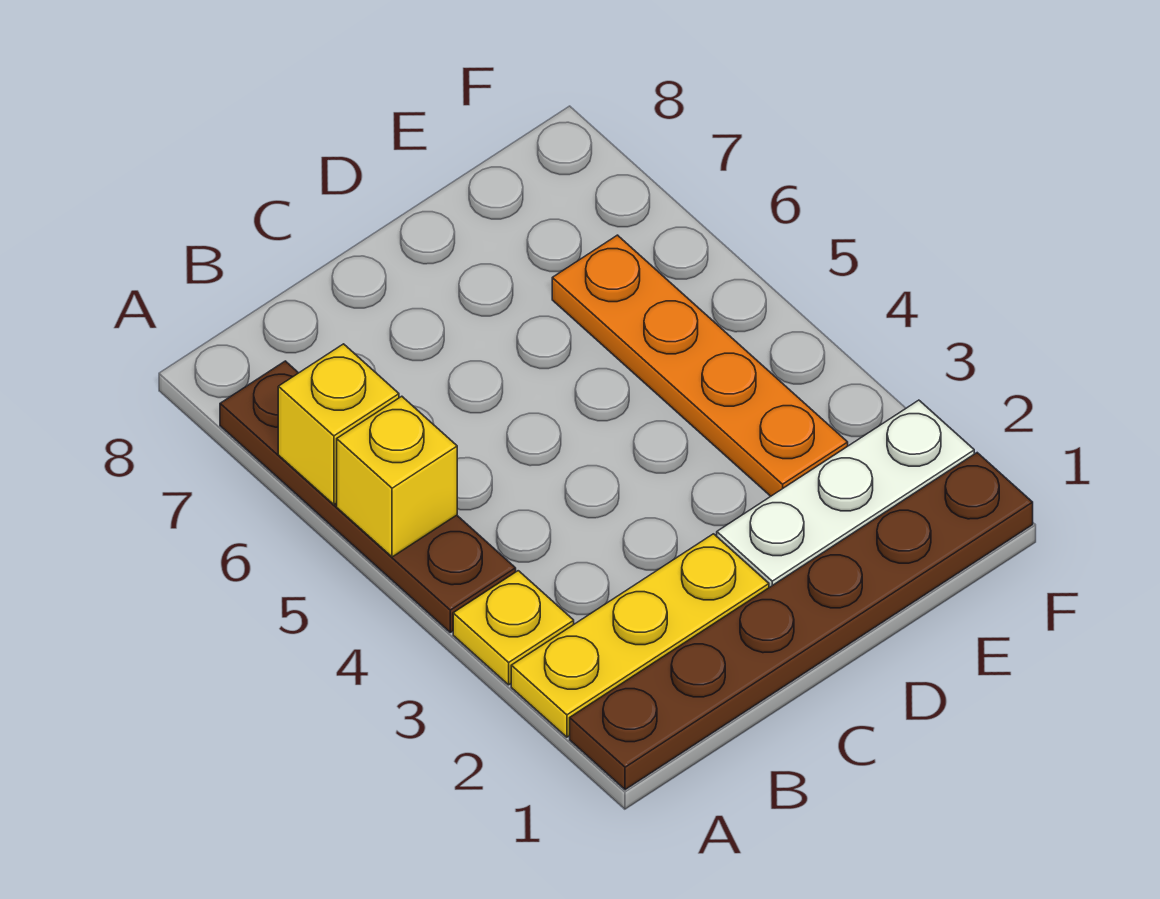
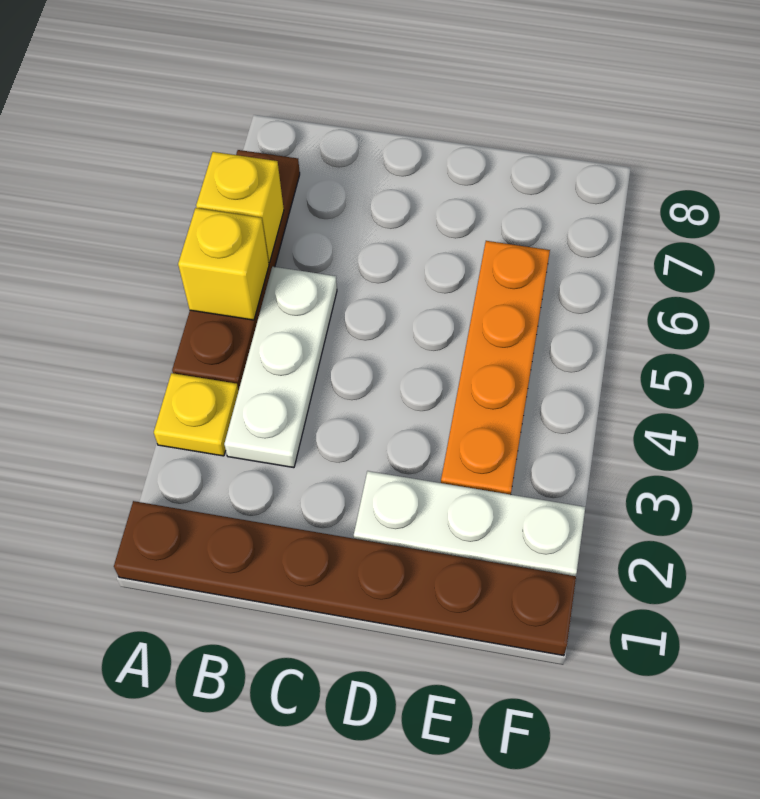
yellow plate A2:C2 level 1 -> none
none -> white plate B3:B5 level 1

